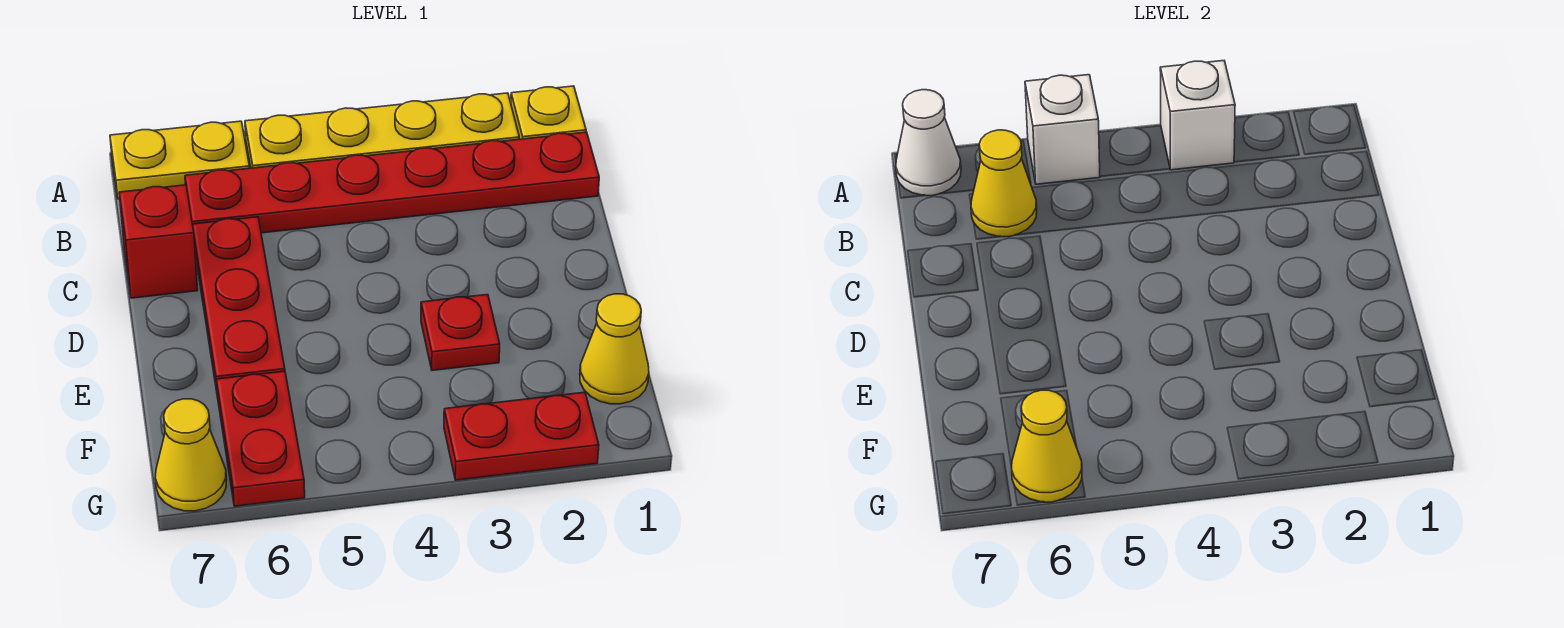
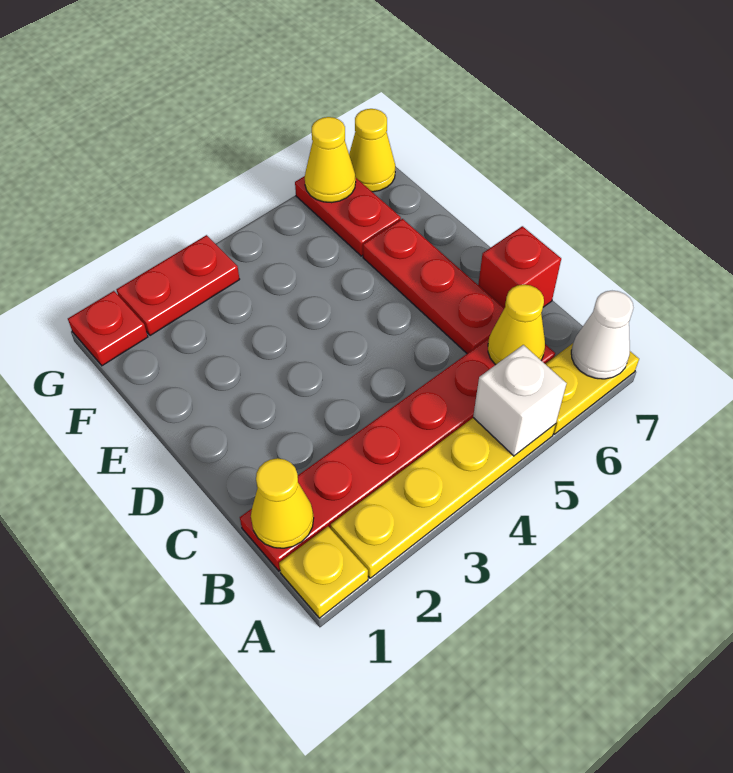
white brick A3 level 2 -> none
red plate E3 level 1 -> red plate G1 level 1
yellow cone F1 level 1 -> yellow cone B1 level 2

